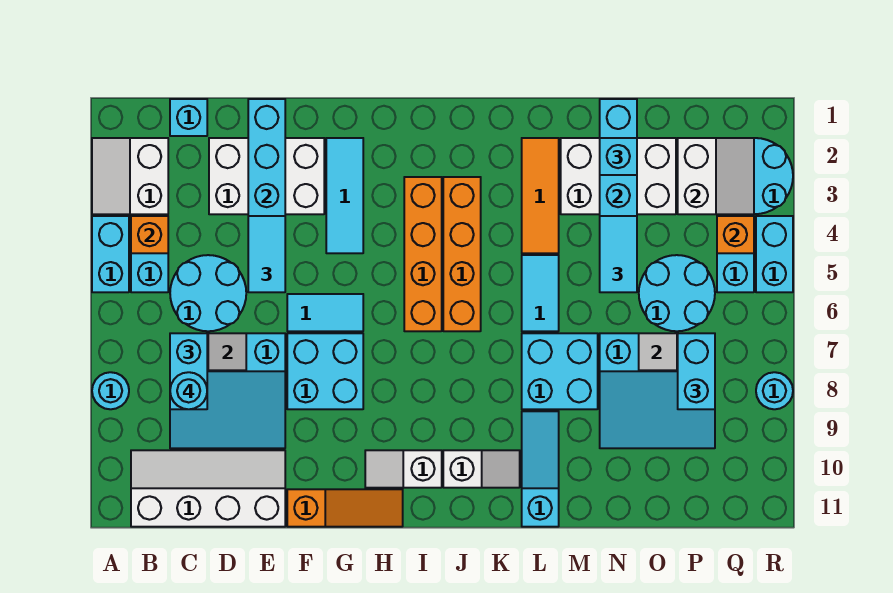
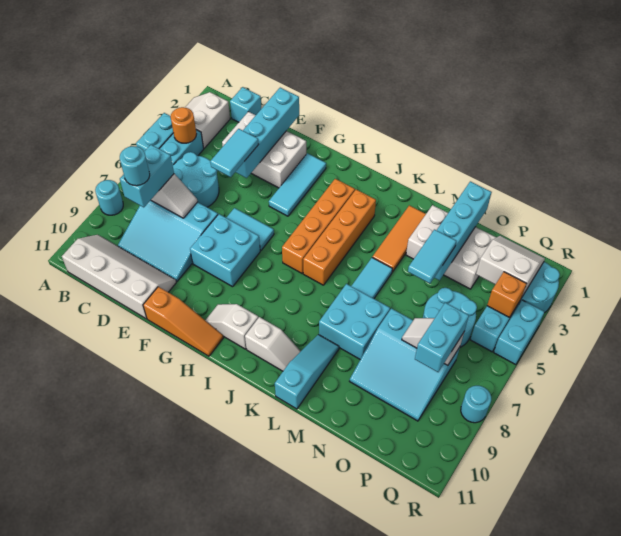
orange brick B4 level 2 -> orange round brick B4 level 2
cyan brick N2 level 3 -> none
white slope P2:Q3 level 2 top P -> white slope P2:Q3 level 2 top 3

